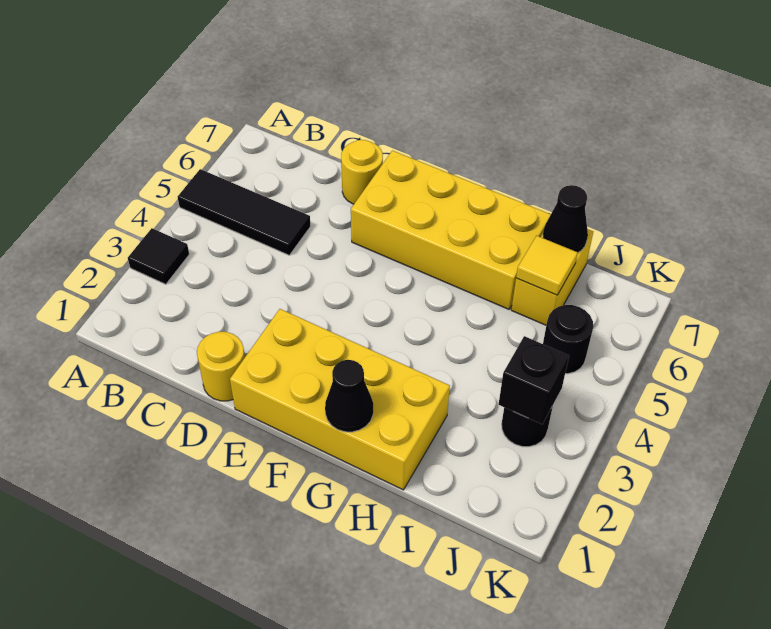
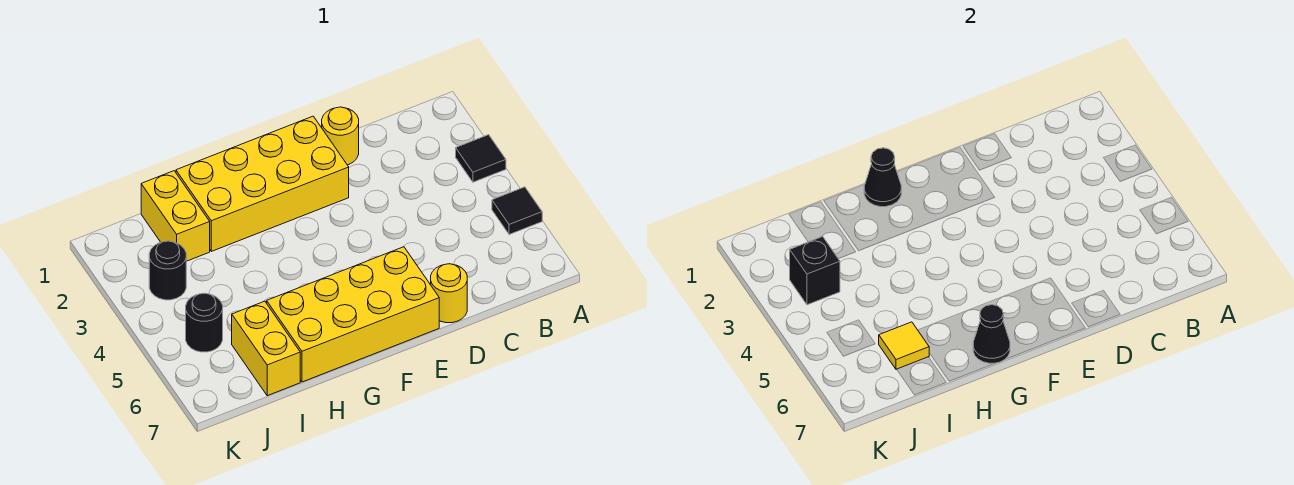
black tile A5:C5 level 1 -> black tile A5 level 1
none -> yellow brick I1:I2 level 1
black cone I7 level 2 -> black cone G7 level 2

